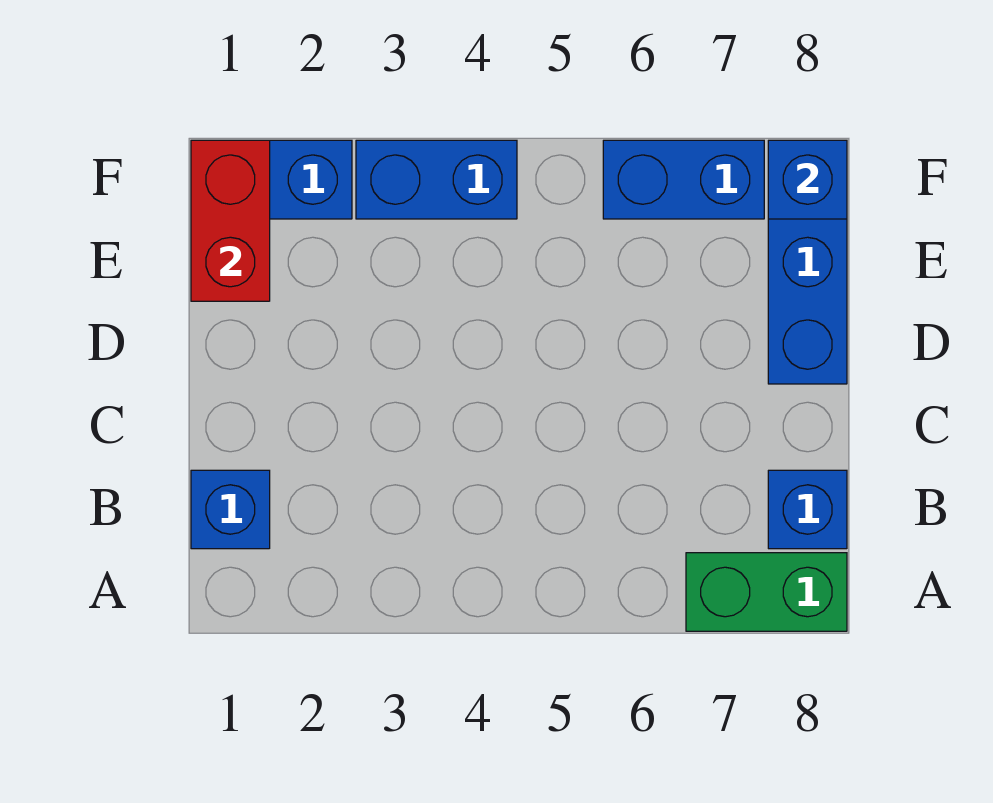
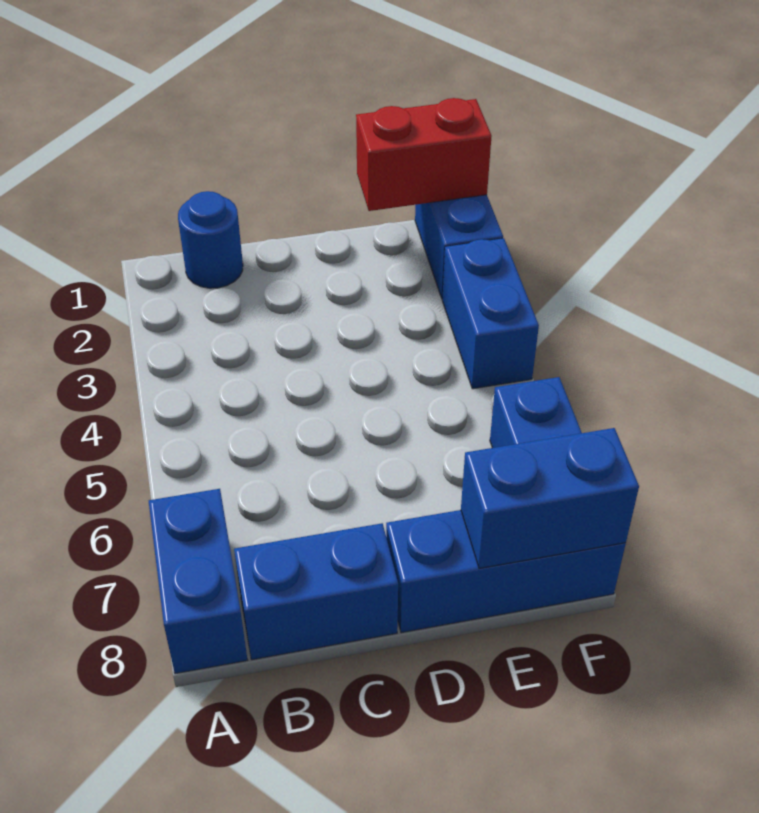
green brick A7:A8 level 1 -> blue brick A7:A8 level 1
blue brick B1 level 1 -> blue round brick B1 level 1
blue brick B8 level 1 -> blue brick B8:C8 level 1
blue brick F8 level 2 -> blue brick E8:F8 level 2

